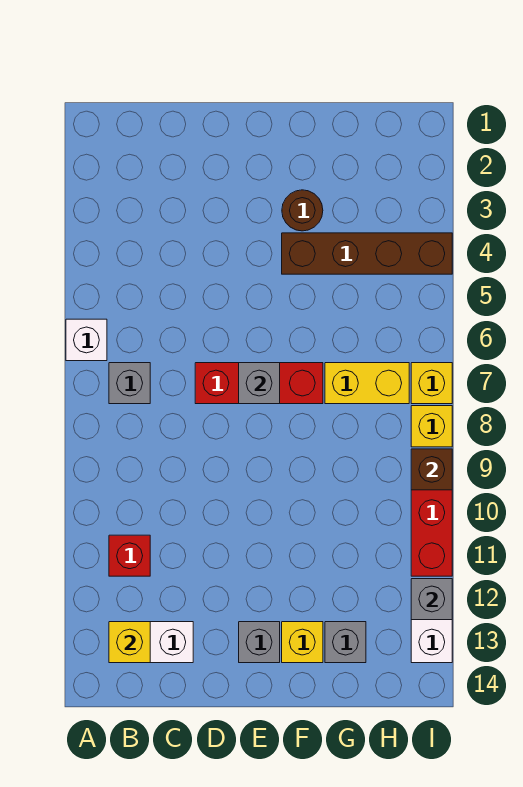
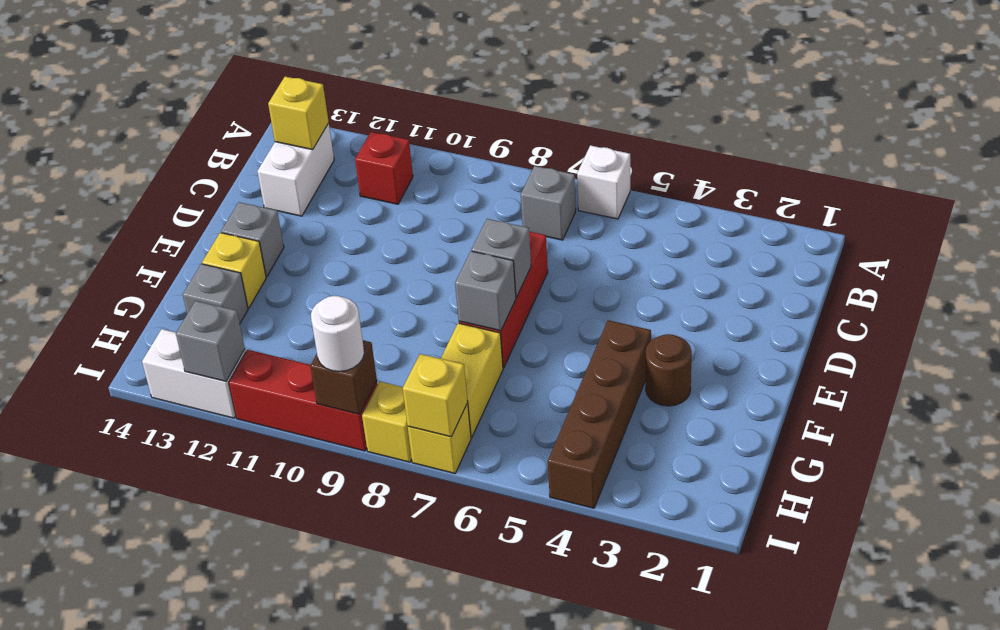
none -> grey brick F7 level 2
none -> yellow brick I7 level 2
none -> white round brick I9 level 3

